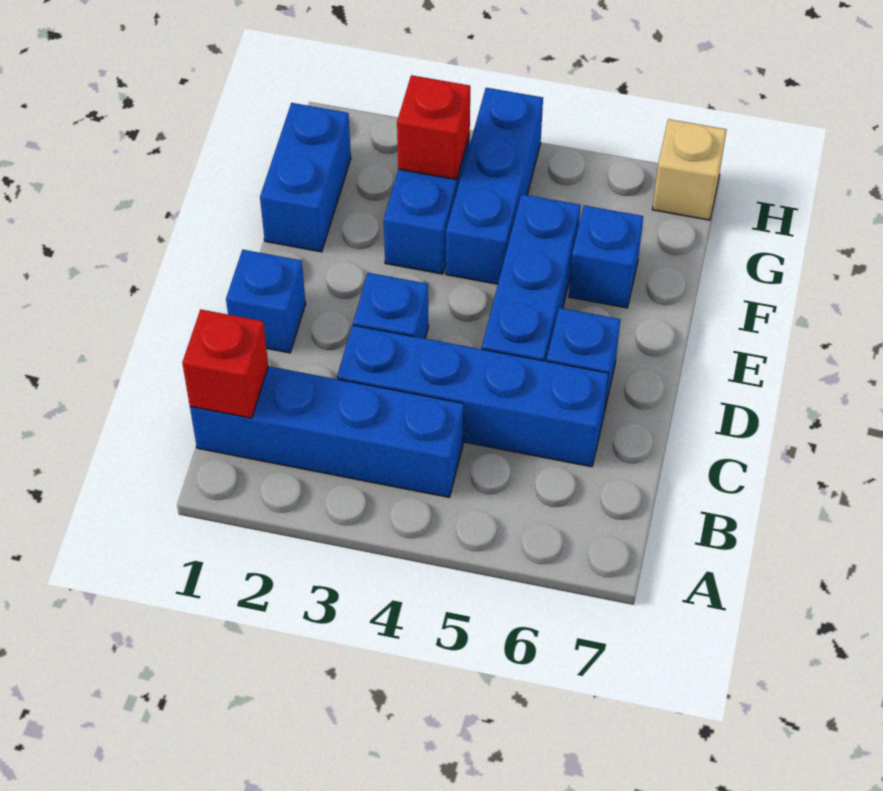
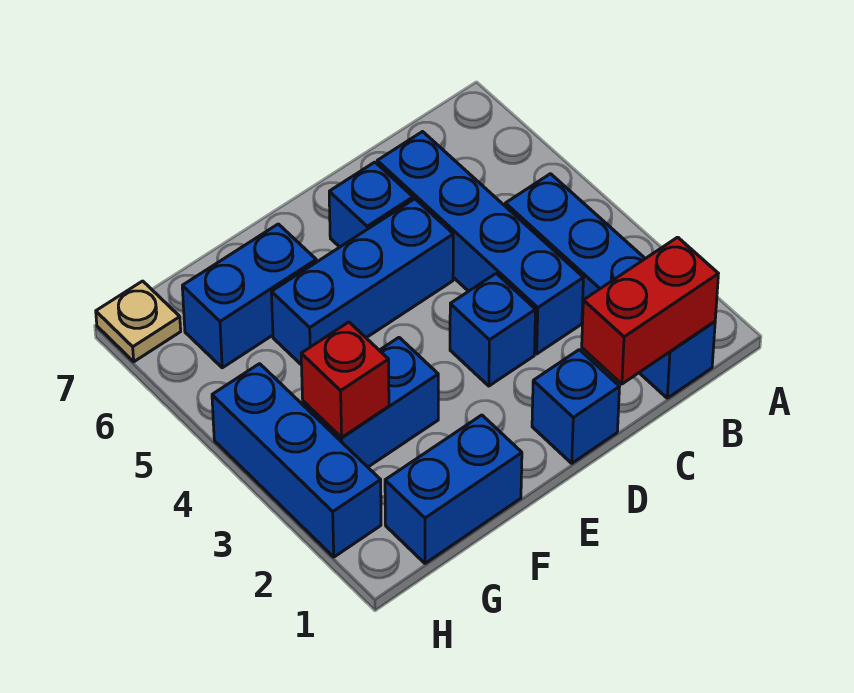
red brick B1 level 2 -> red brick B1:C1 level 2
blue brick F4:H4 level 1 -> blue brick H2:H4 level 1
blue brick F6 level 1 -> blue brick F6:G6 level 1
tan brick H7 level 1 -> tan plate H7 level 1

